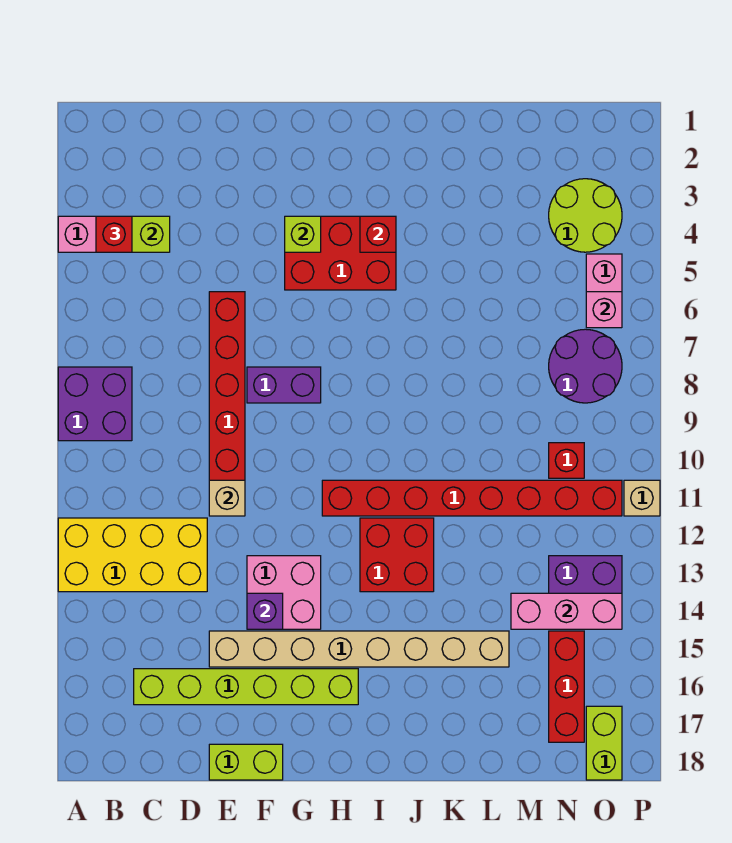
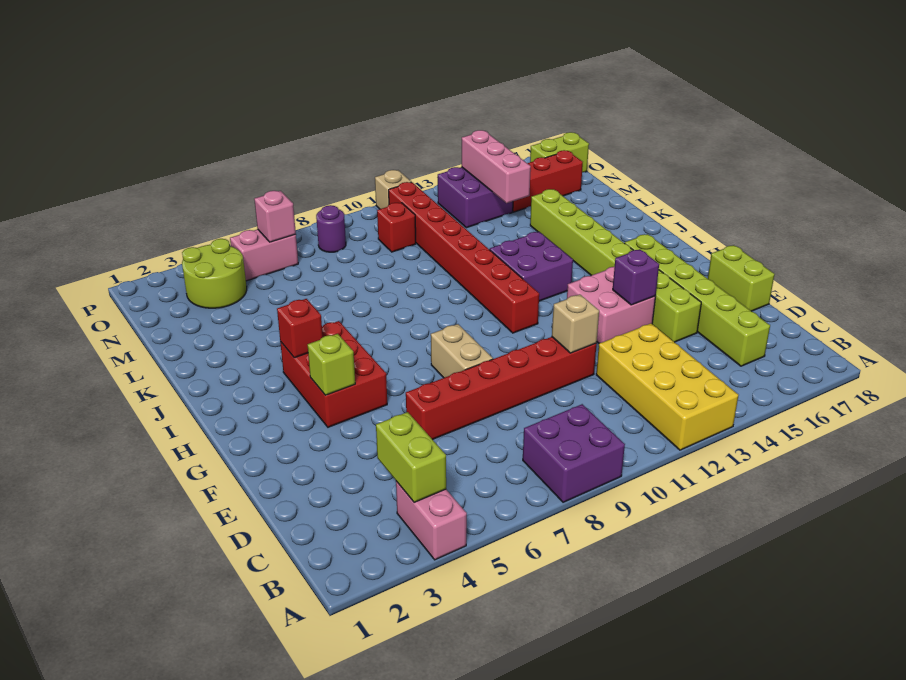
red brick B4 level 3 -> none
tan brick E15:L15 level 1 -> lime brick E15:L15 level 1
purple brick F8:G8 level 1 -> tan brick F8:G8 level 1
red brick I12:J13 level 1 -> purple brick I12:J13 level 1
purple round brick N7:O8 level 1 -> purple round brick O8 level 1

